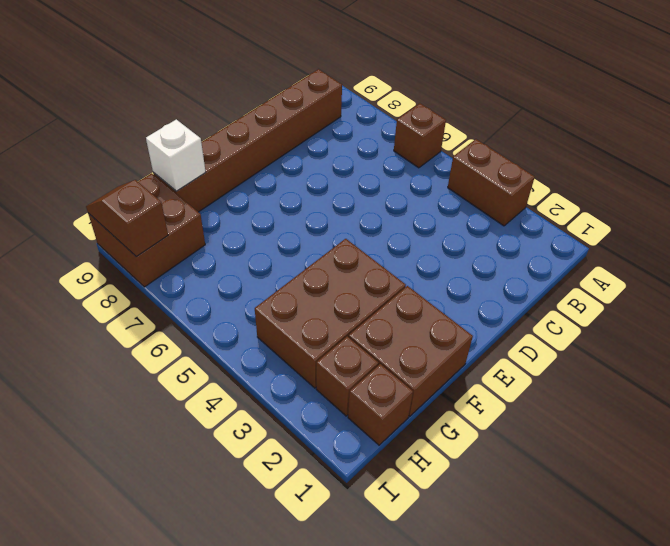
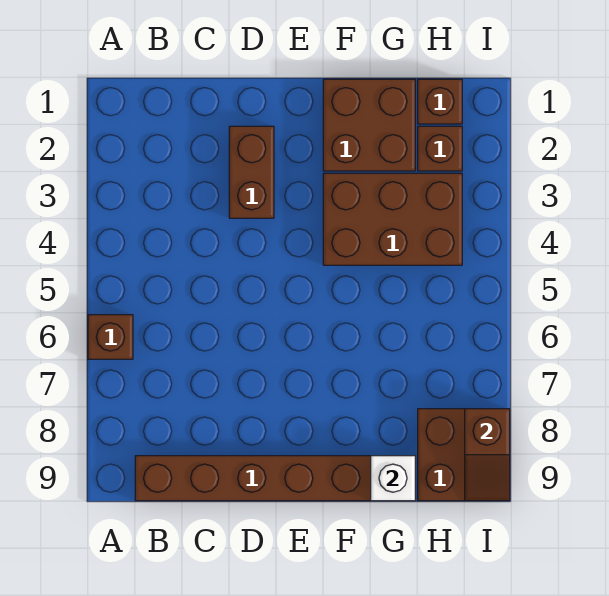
brown brick A3:A4 level 1 -> brown brick D2:D3 level 1

